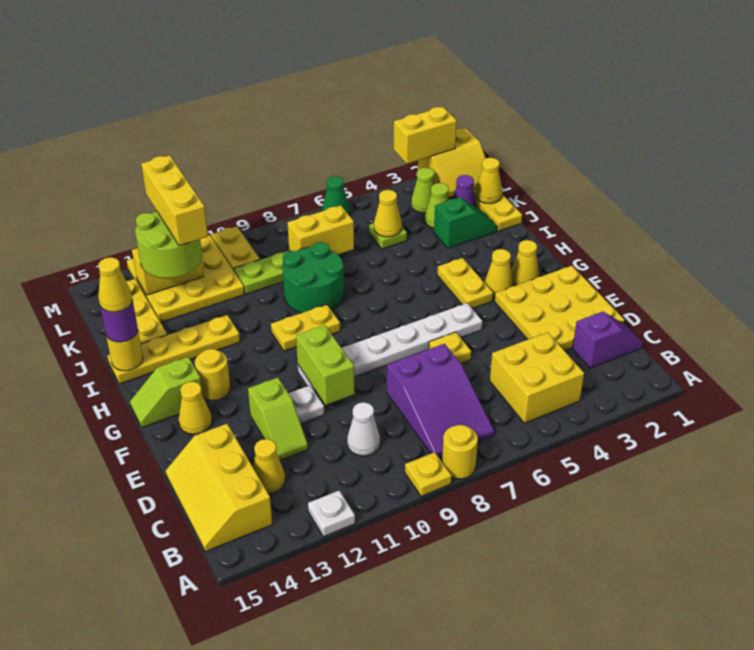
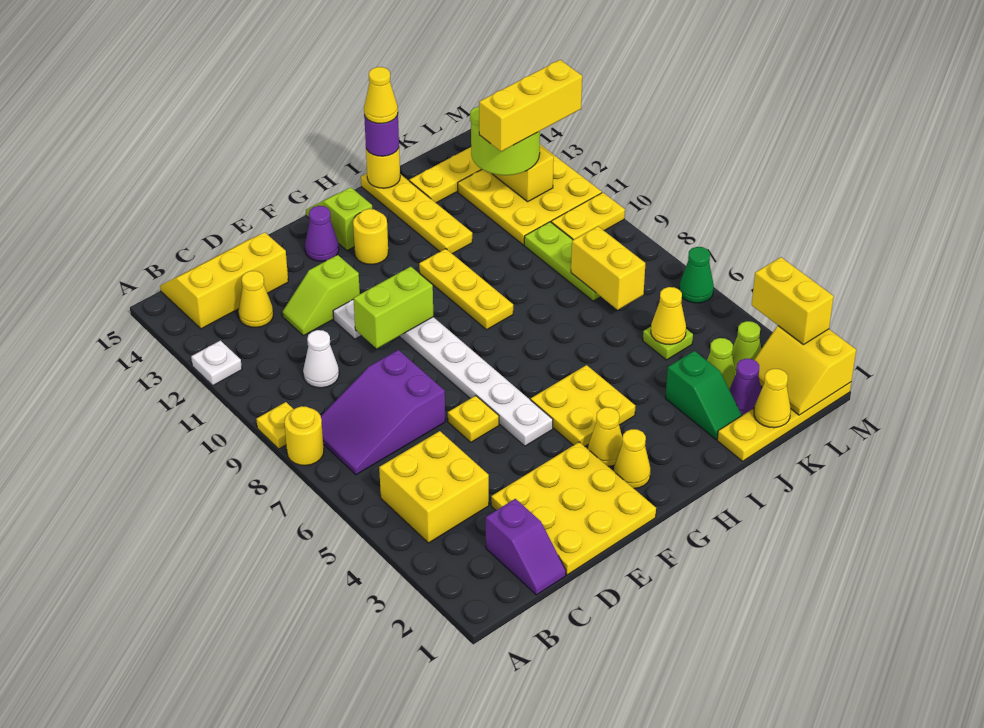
yellow cone F14 level 1 -> purple cone F14 level 1
yellow plate G4:H4 level 1 -> yellow plate G4:H5 level 1
yellow plate H9:H10 level 1 -> yellow plate H9:H11 level 1
green round brick I8:J9 level 1 -> none

